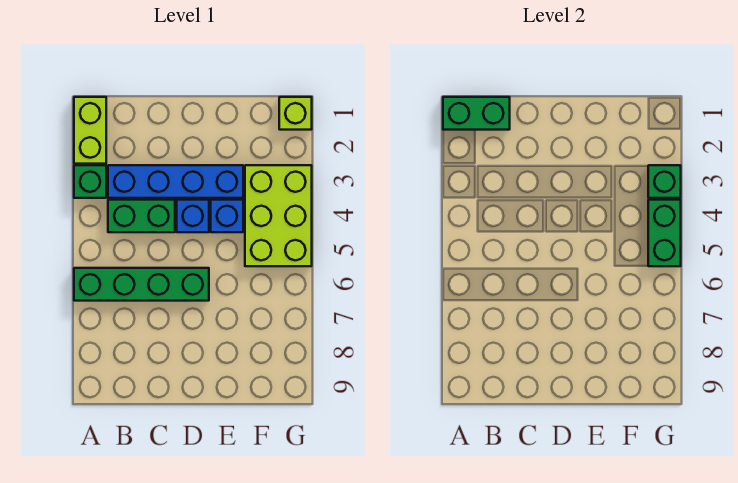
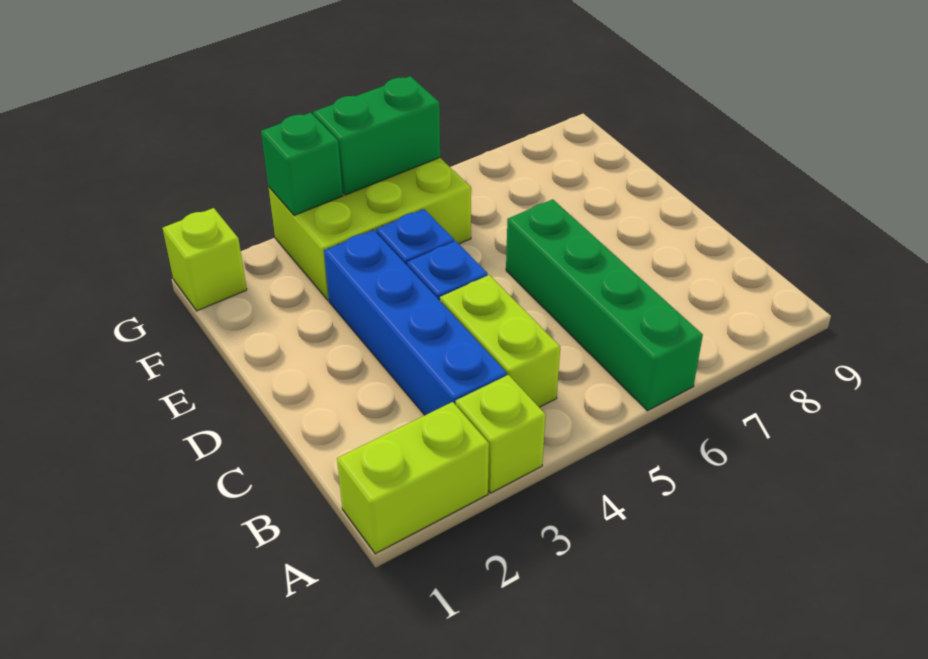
green brick A1:B1 level 2 -> none
green brick A3 level 1 -> lime brick A3 level 1
green brick B4:C4 level 1 -> lime brick B4:C4 level 1

